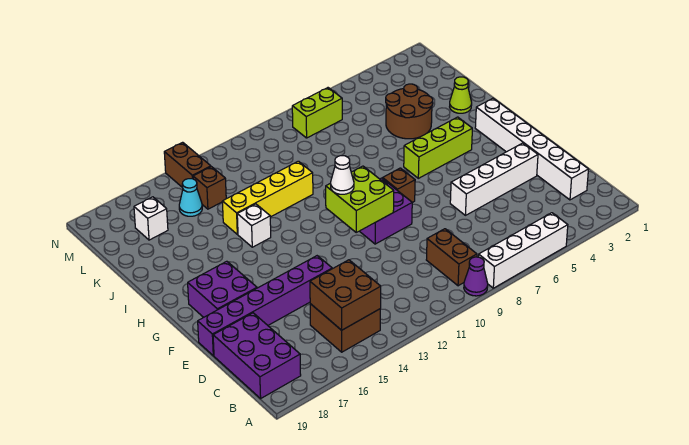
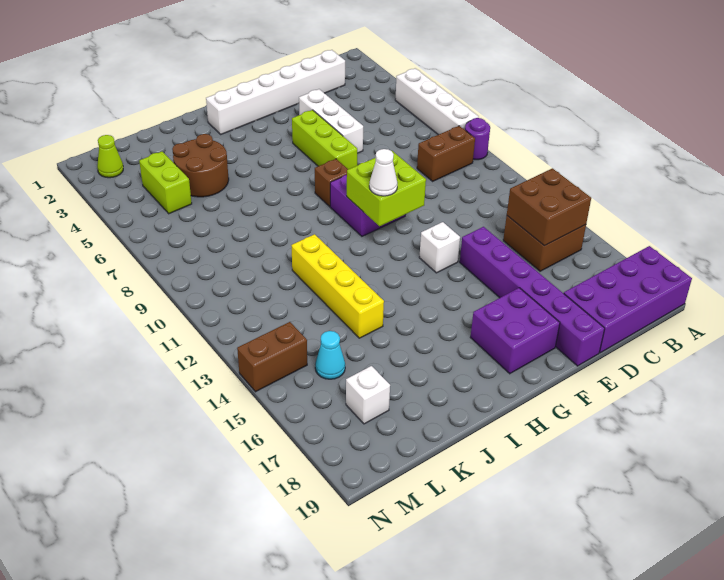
purple cone A9 level 1 -> purple round brick A9 level 1
purple brick B18:D19 level 1 -> purple brick A18:D19 level 1
white brick E3:E6 level 1 -> white brick E4:E6 level 1
lime brick H4:H6 level 1 -> lime brick F5:F7 level 1
white brick I14 level 1 -> white brick F13 level 1
lime cone J2 level 1 -> lime cone M2 level 1
brown brick L14 level 1 -> none
lime brick M7:M8 level 1 -> lime brick L4:L5 level 1

